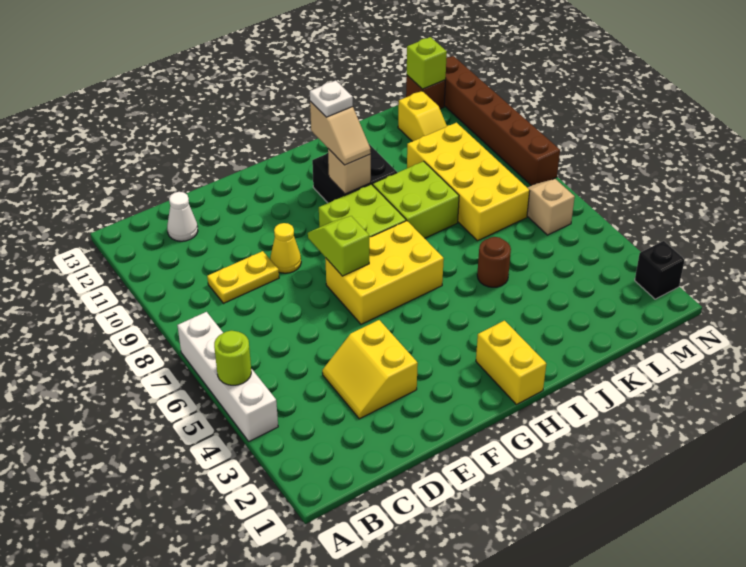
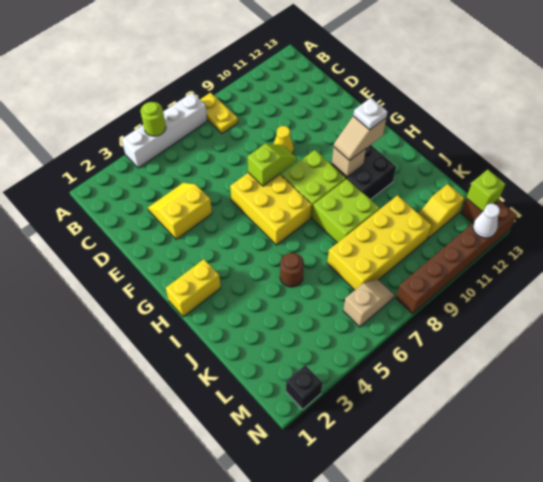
yellow plate C9:D9 level 1 -> yellow plate A8:B8 level 1
white cone C12 level 1 -> white cone N12 level 2

